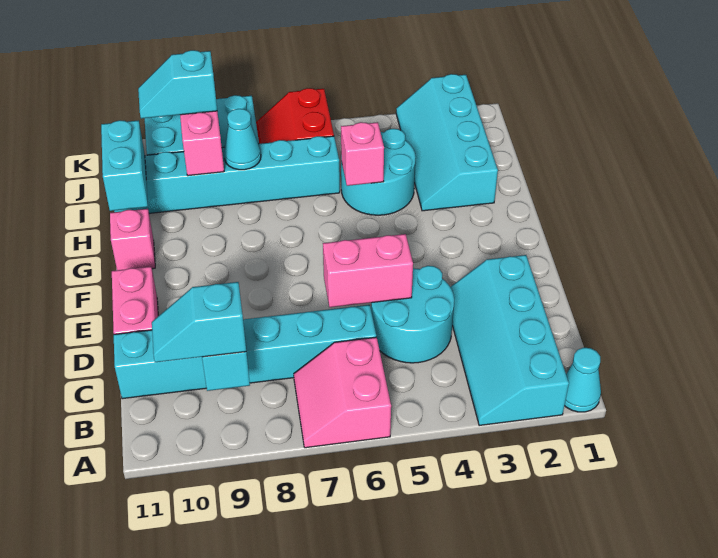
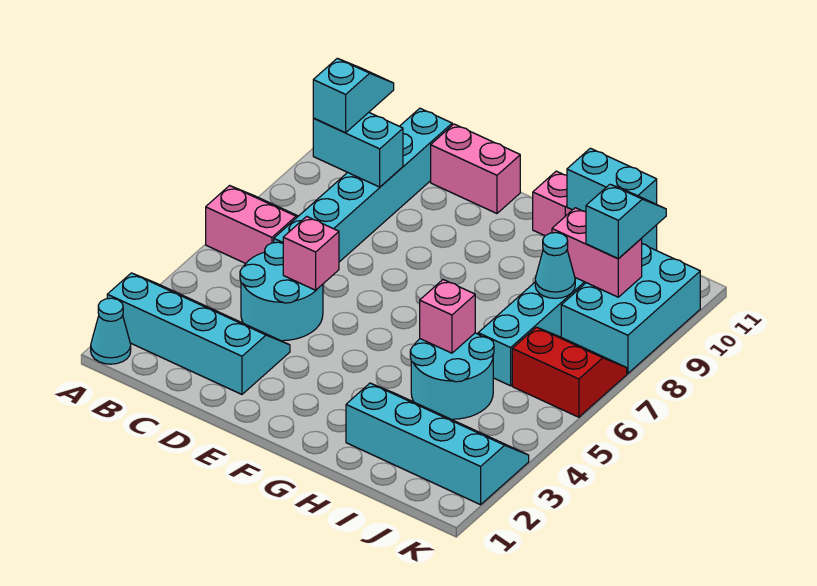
pink brick D5:D6 level 2 -> pink brick D5 level 2

